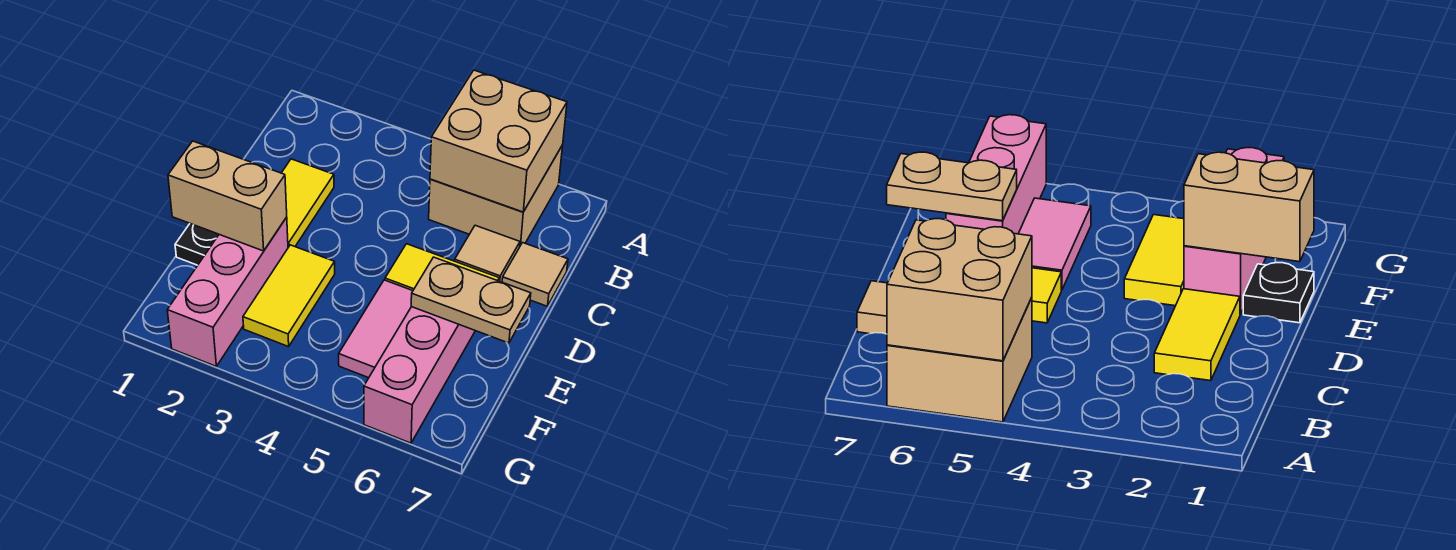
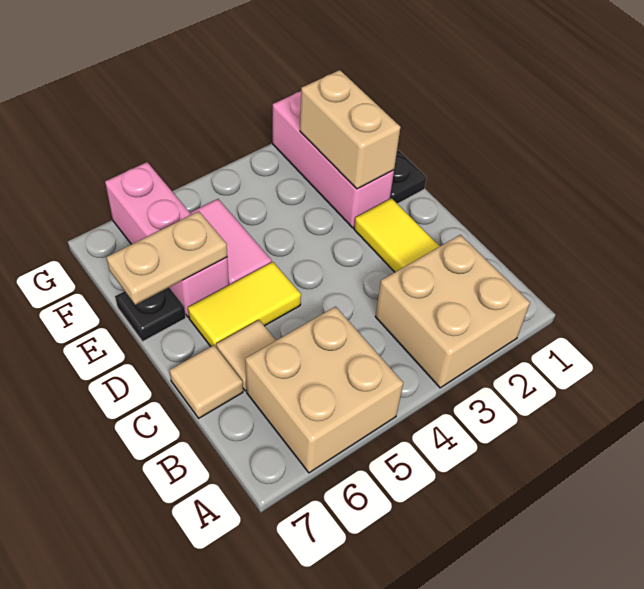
tan brick A5:B6 level 2 -> tan brick A2:B3 level 1
tan brick E1:E2 level 2 -> tan brick E2:F2 level 2
yellow tile E3:F3 level 1 -> none
none -> black plate E7 level 1

